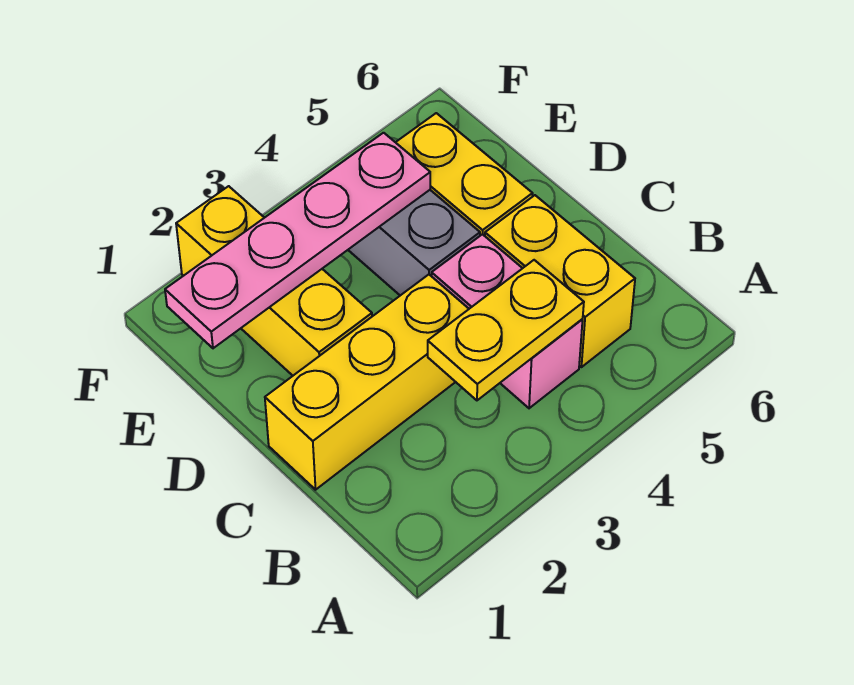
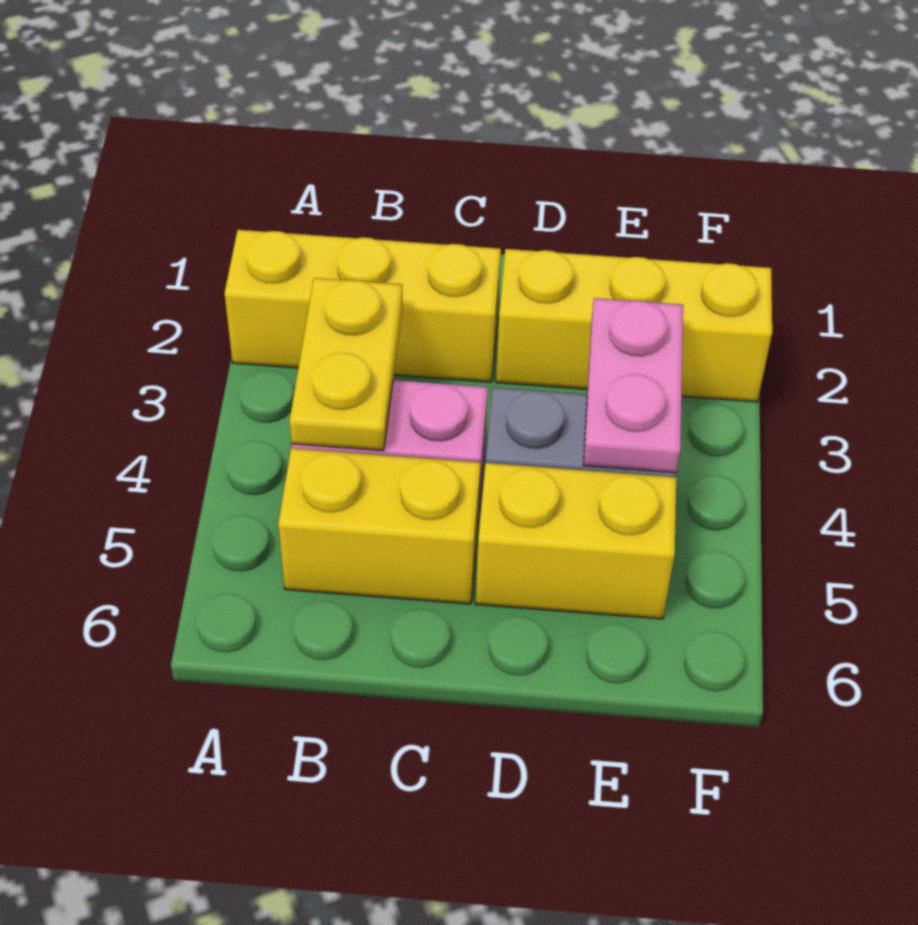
yellow brick C1:C3 level 1 -> yellow brick A2:C2 level 1
pink plate E1:E4 level 2 -> pink plate E3:E4 level 2

